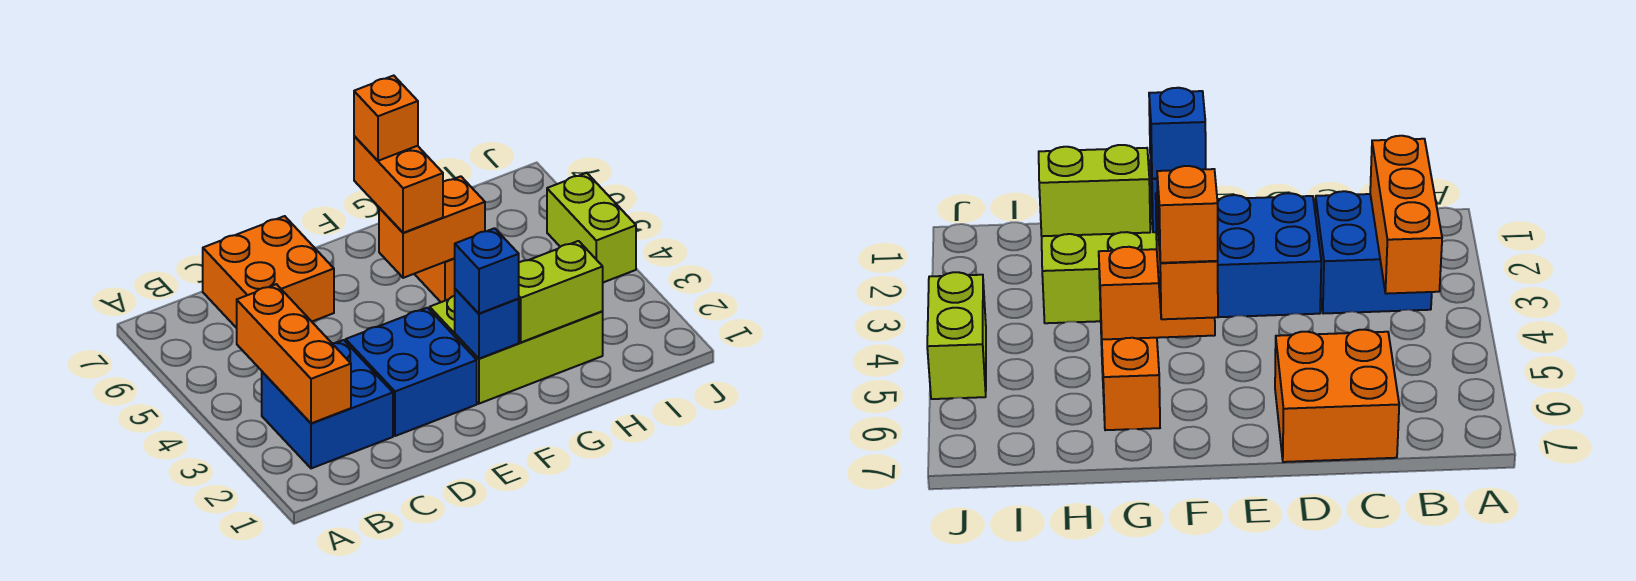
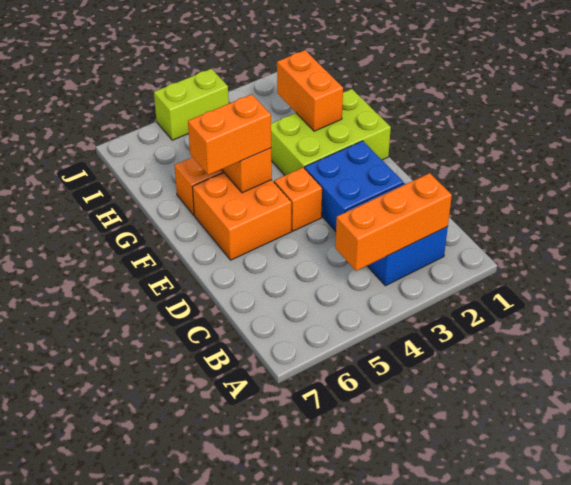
orange brick C6:D7 level 1 -> orange brick E5:F6 level 1
lime brick F2:H3 level 1 -> lime brick F1:G3 level 1
blue brick F2 level 2 -> none
blue brick F2 level 3 -> none
orange brick F6 level 4 -> orange brick E4 level 1
lime brick G2:H2 level 2 -> orange brick G2:H2 level 2

